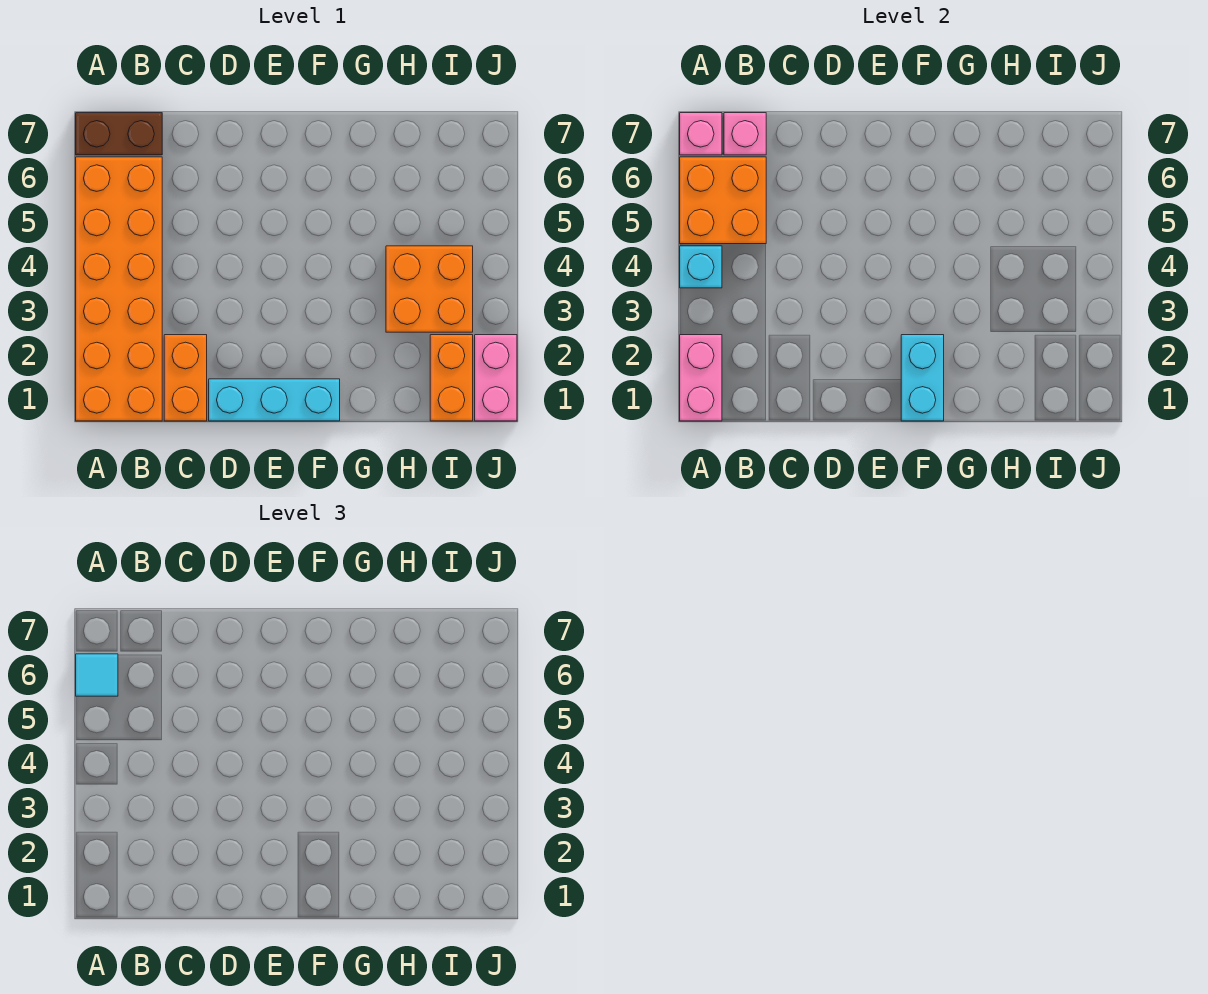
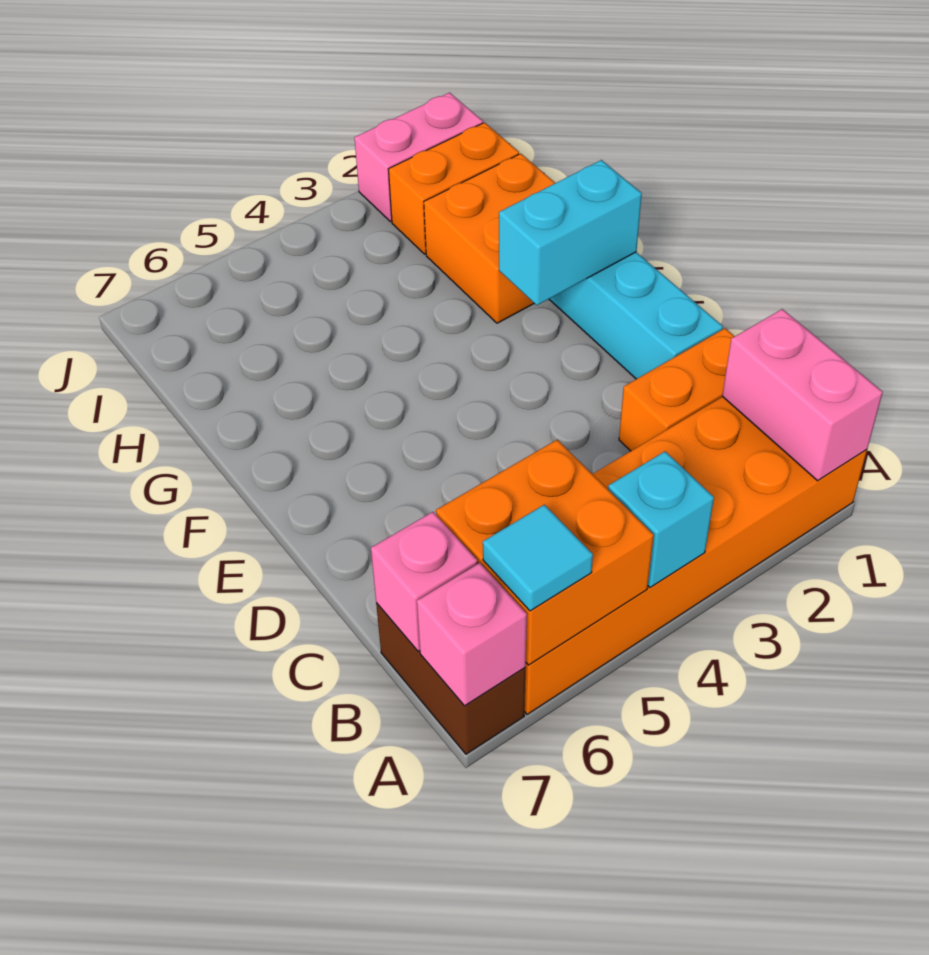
pink brick A1:A2 level 2 -> pink brick A1:B1 level 2
orange brick H3:I4 level 1 -> orange brick G1:H2 level 1

